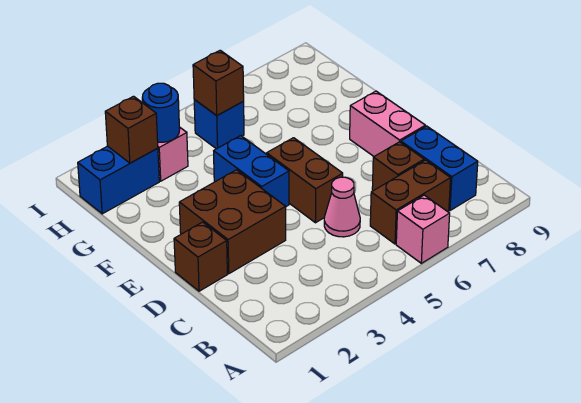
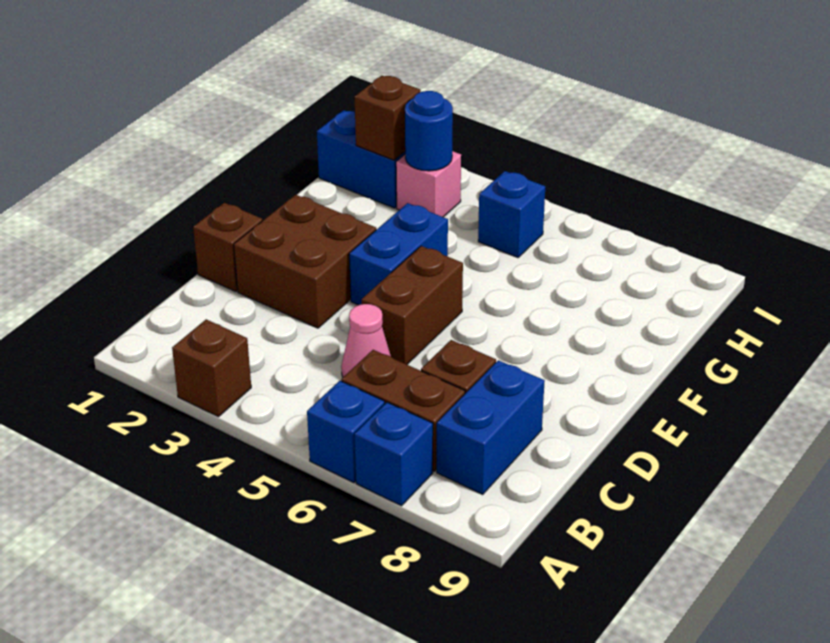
pink brick A6 level 1 -> blue brick A6 level 1
none -> blue brick A7 level 1
pink brick D8:E8 level 1 -> none
brown brick H5 level 2 -> brown brick A3 level 1

